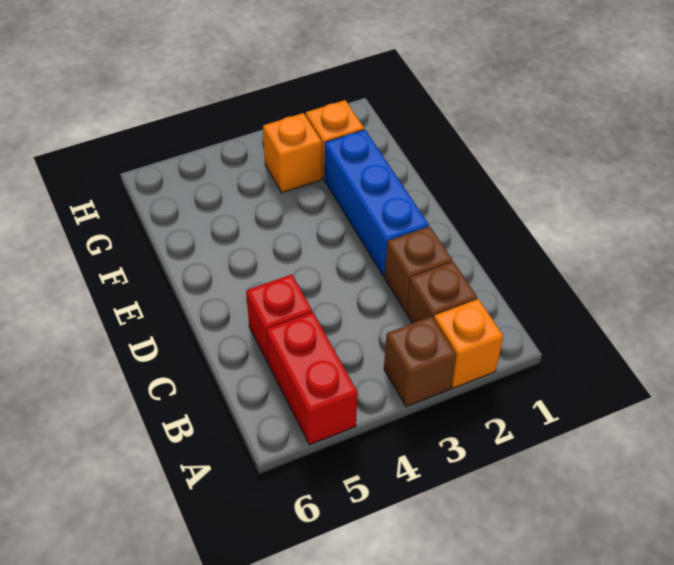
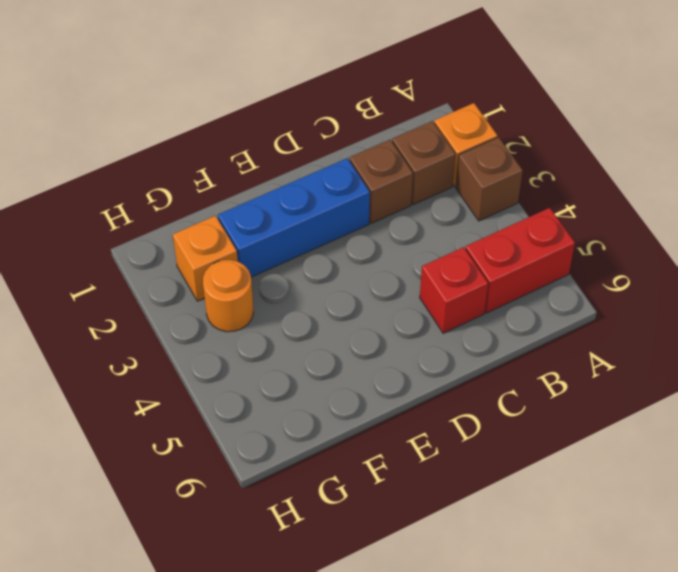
orange brick G3 level 1 -> orange round brick G3 level 1

